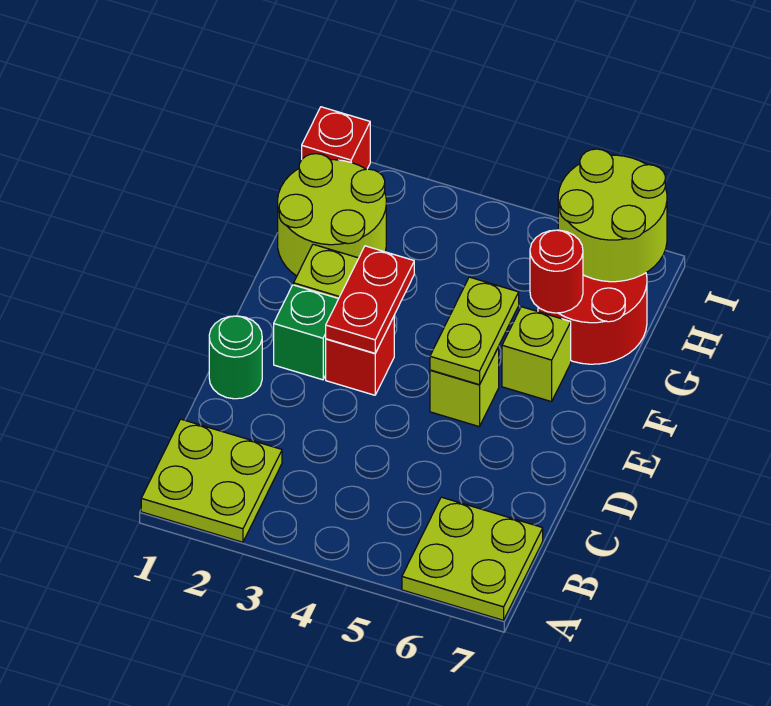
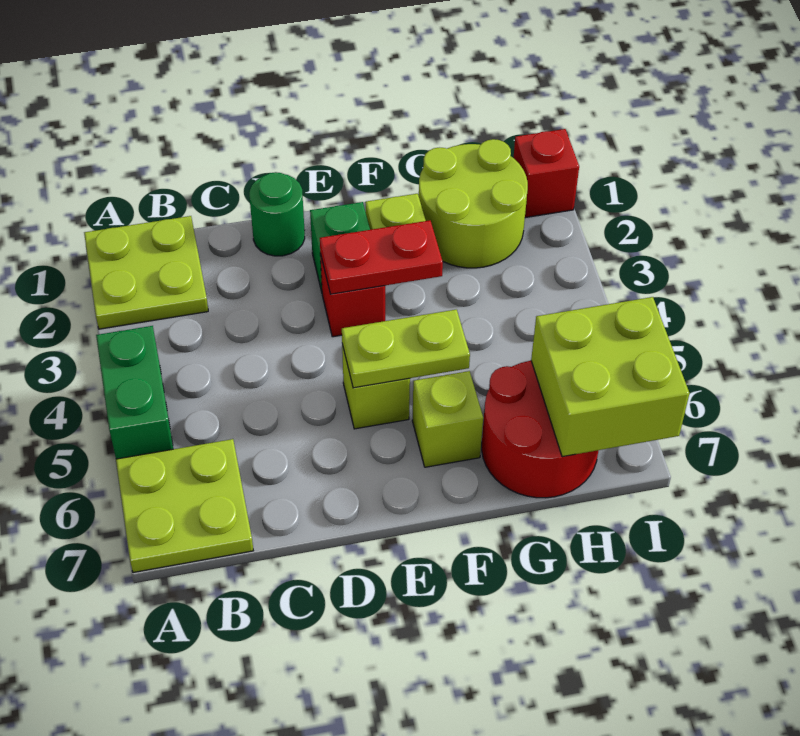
none -> green brick A4:A5 level 1
red round brick G6 level 2 -> none
lime round brick H6:I7 level 2 -> lime brick H6:I7 level 2

